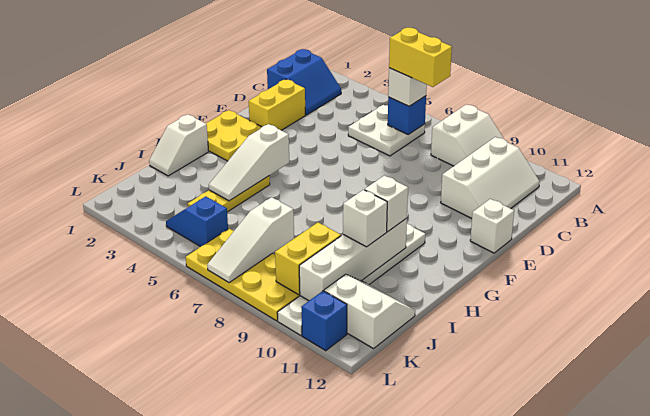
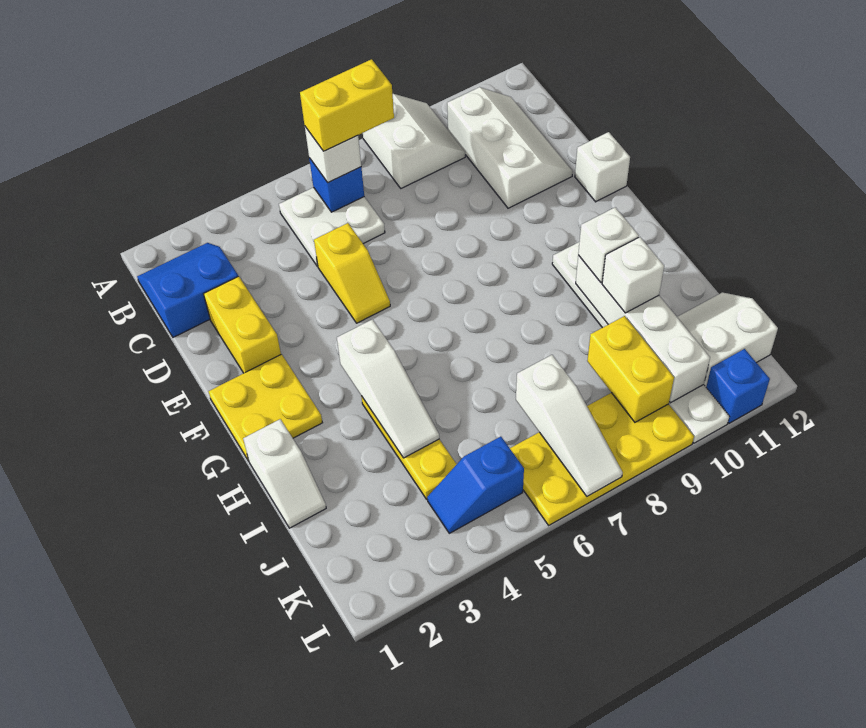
blue slope B1:C2 level 1 top 1 -> blue slope B1:C2 level 1 top C
none -> yellow slope D5:E5 level 1 top D

